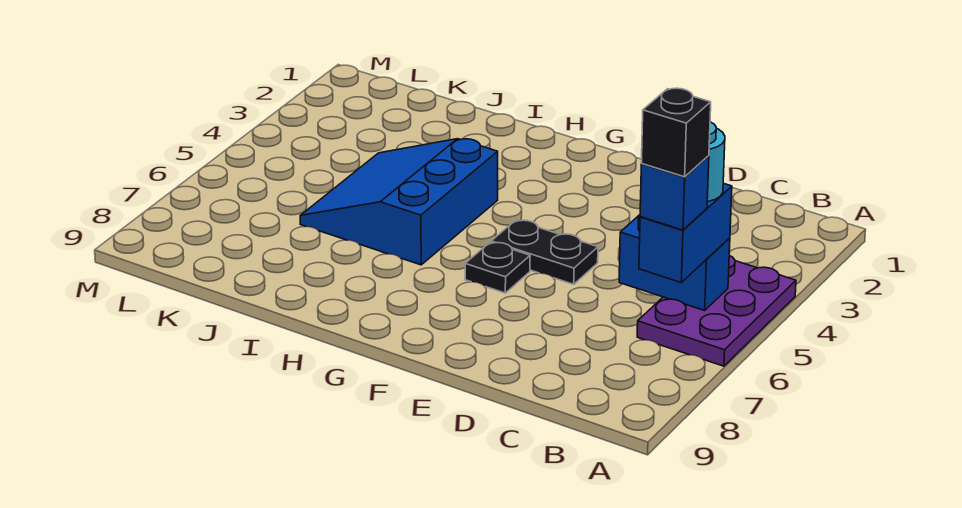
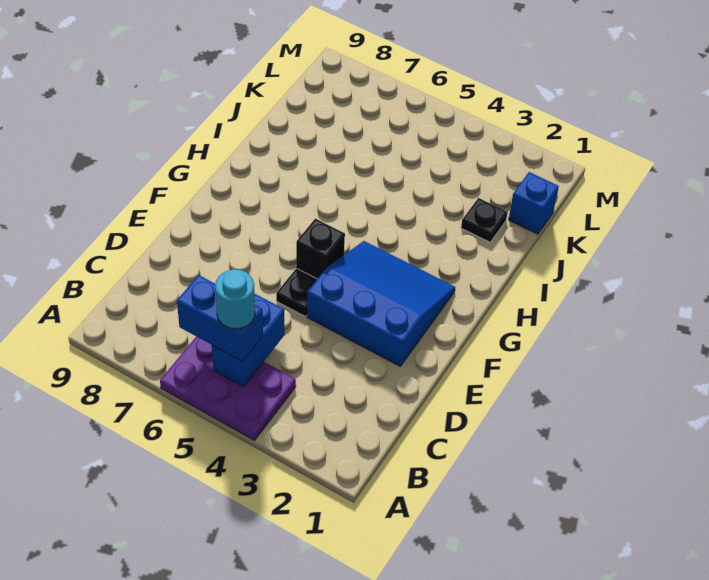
blue brick B6 level 4 -> blue brick K1 level 1
black brick B6 level 5 -> black brick F5 level 2
black plate F6 level 1 -> black plate J2 level 1
blue slope H4:J6 level 1 top H -> blue slope E2:G4 level 1 top E

